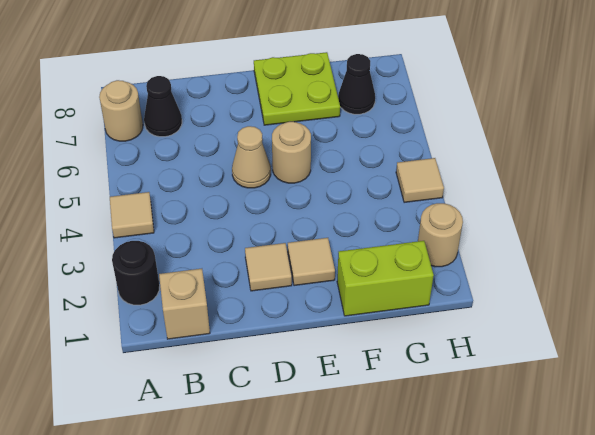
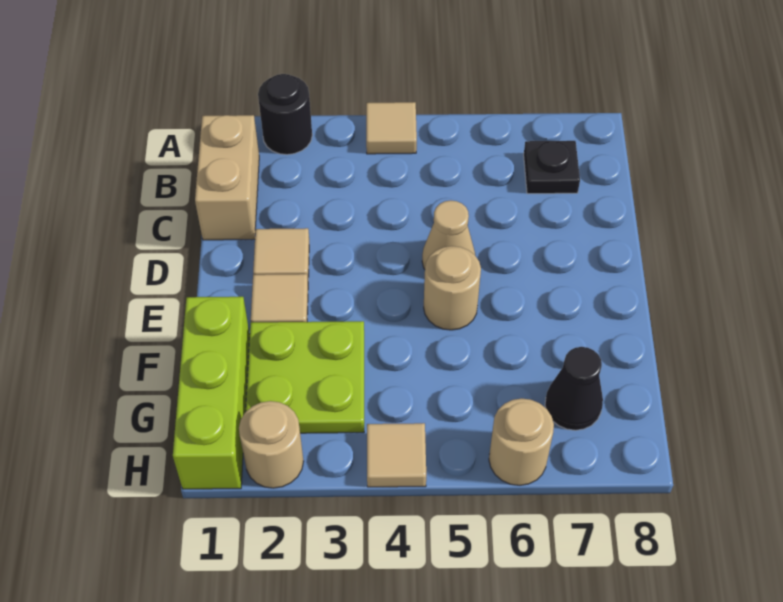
tan round brick A7 level 1 -> tan round brick H6 level 1
tan brick B1 level 1 -> tan brick B1:C1 level 1
black cone B7 level 1 -> black plate B7 level 1
lime plate E7:F8 level 1 -> lime plate F2:G3 level 1
lime brick F1:G1 level 1 -> lime brick F1:H1 level 1

